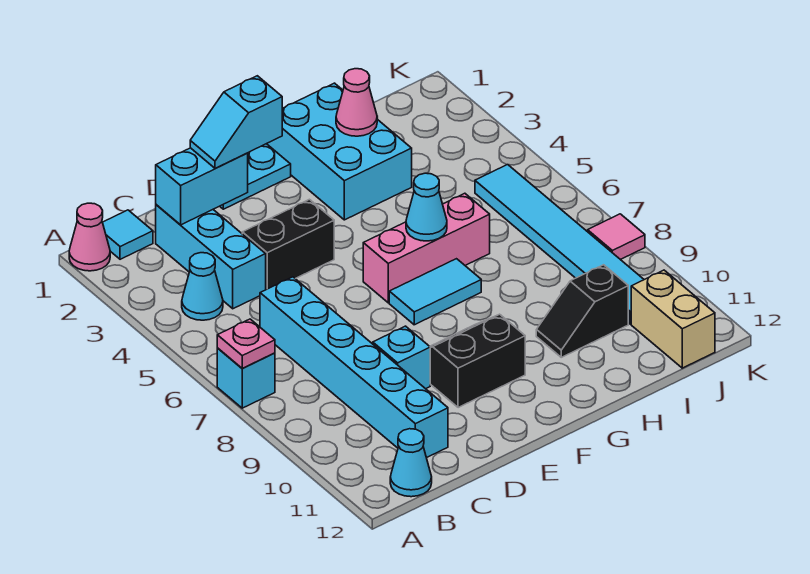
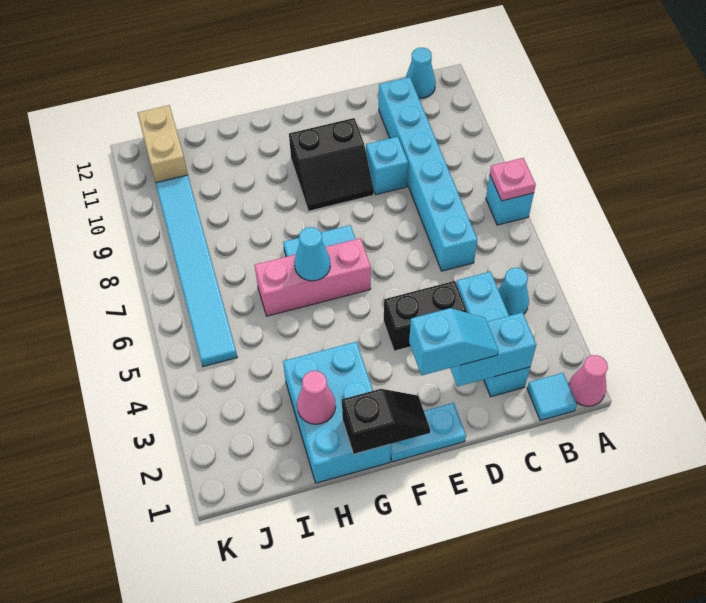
black slope H10:I10 level 1 top I -> black slope F1:G1 level 2 top G
pink tile K8 level 1 -> none

